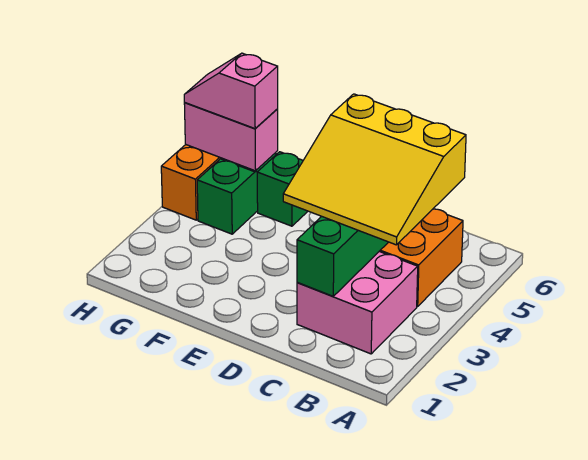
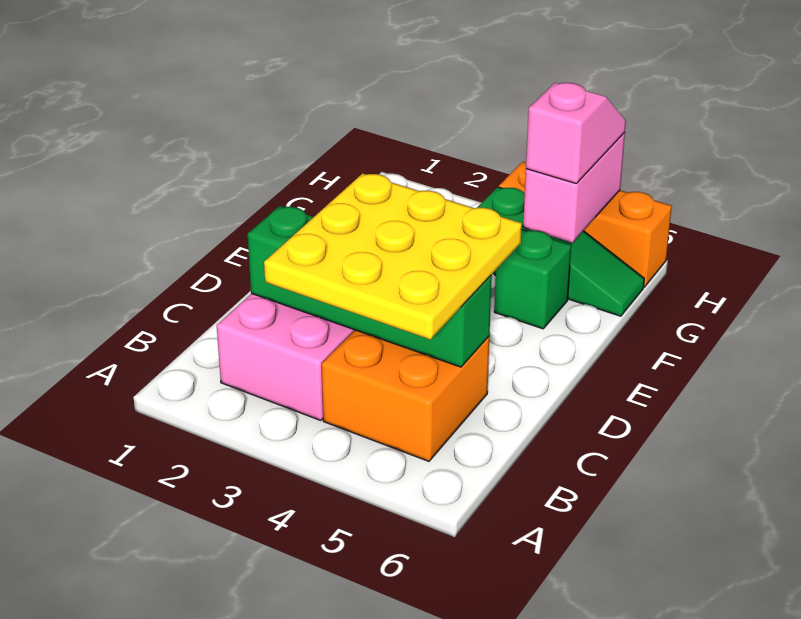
yellow slope B3:D5 level 3 top 5 -> yellow plate B3:D5 level 3

